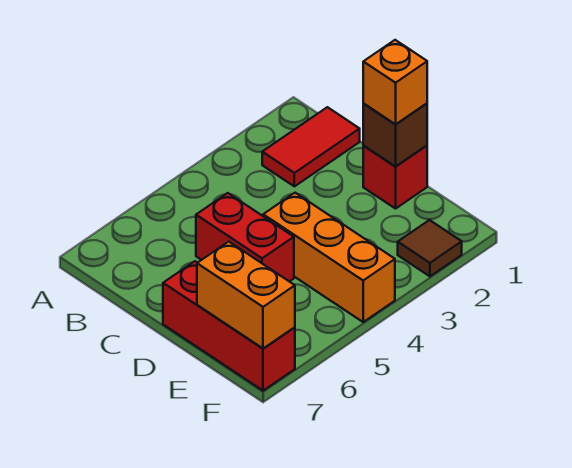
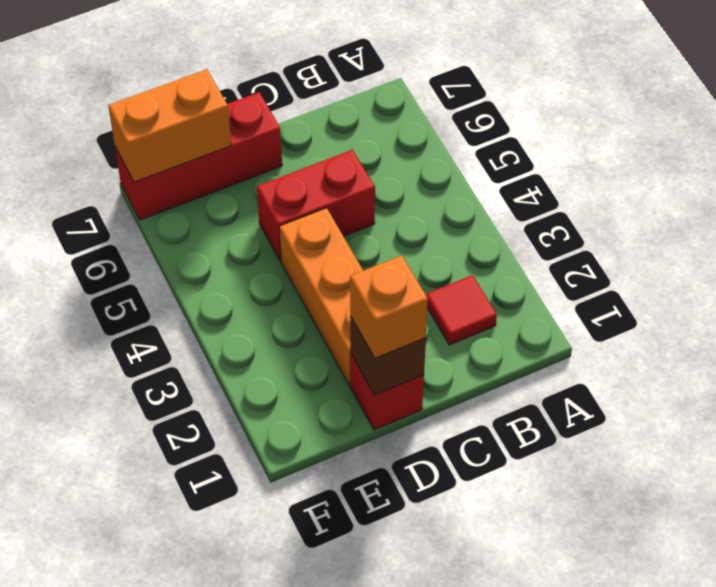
red tile B1:B2 level 1 -> red tile B2 level 1
orange brick D4:F4 level 1 -> orange brick D2:D4 level 1
brown tile F2 level 1 -> none

